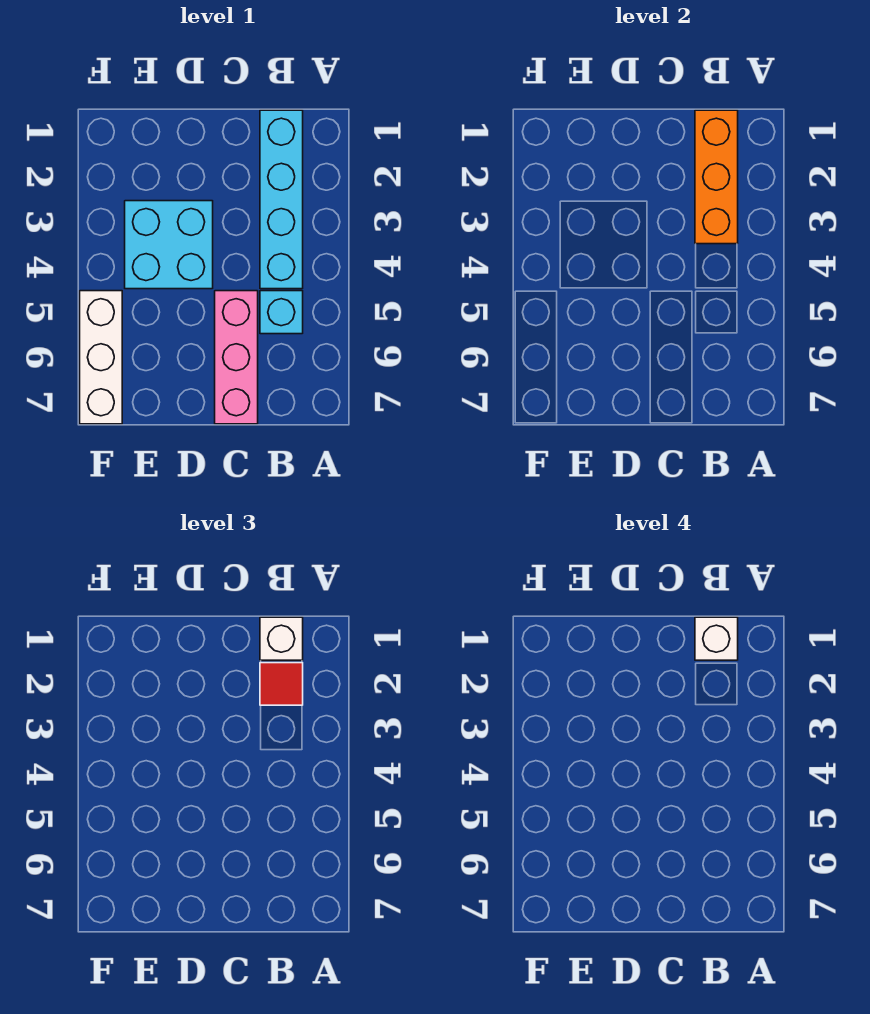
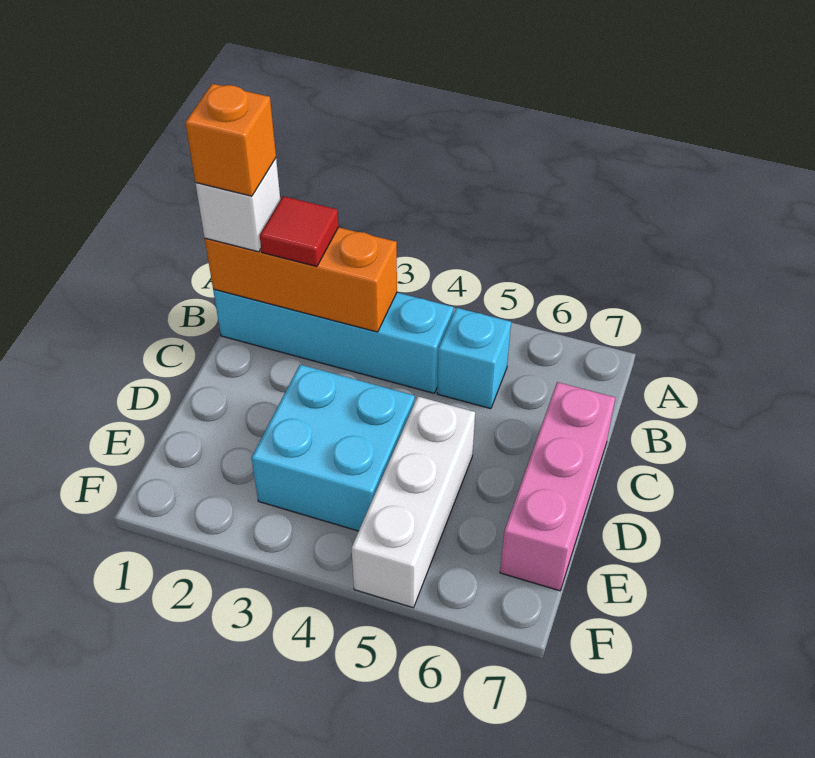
white brick B1 level 4 -> orange brick B1 level 4
pink brick C5:C7 level 1 -> pink brick C7:E7 level 1
white brick F5:F7 level 1 -> white brick D5:F5 level 1

